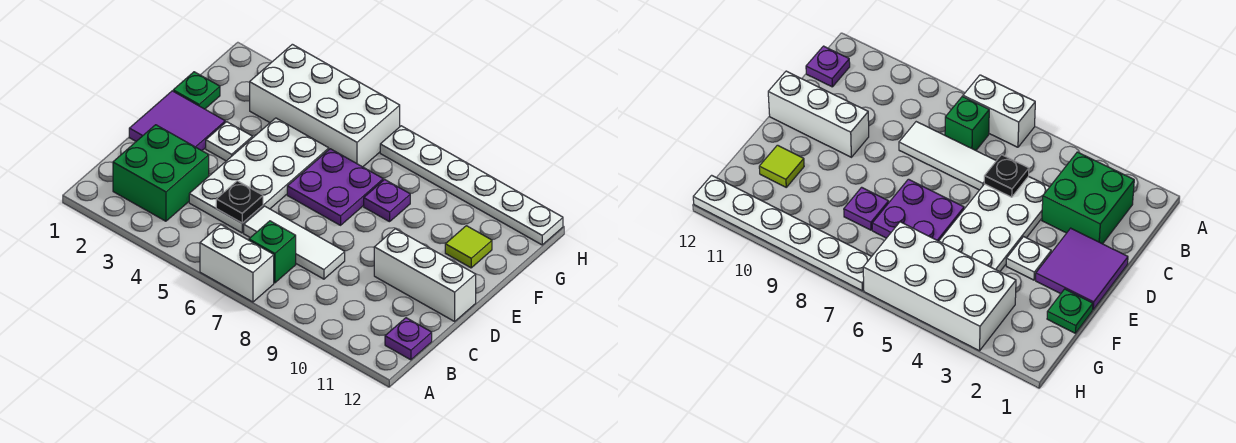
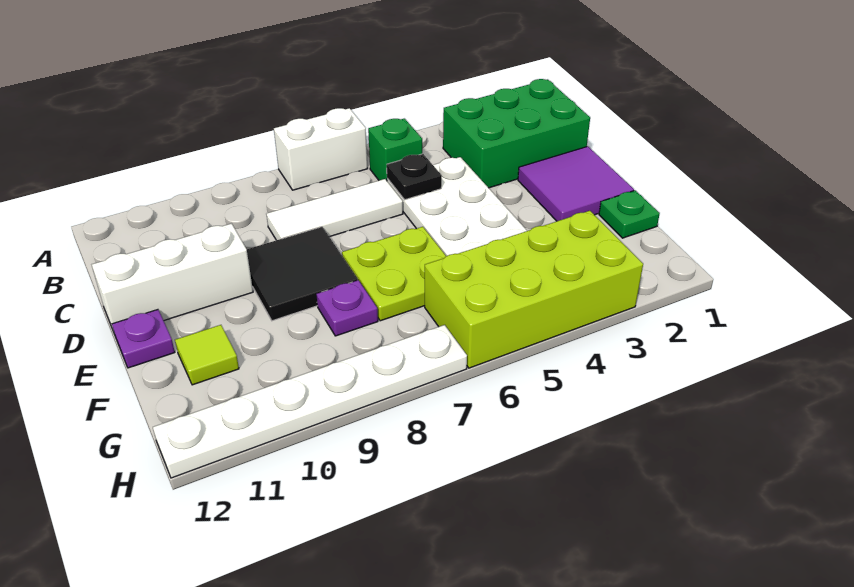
green brick B2:C3 level 1 -> green brick B1:C3 level 1
green brick B7 level 1 -> green brick B5 level 1
purple plate B12 level 1 -> purple plate E12 level 1
none -> black tile D8:E9 level 1
white plate E3 level 1 -> none
purple plate E6:F7 level 1 -> lime plate E6:F7 level 1
white brick G3:H6 level 1 -> lime brick G3:H6 level 1

